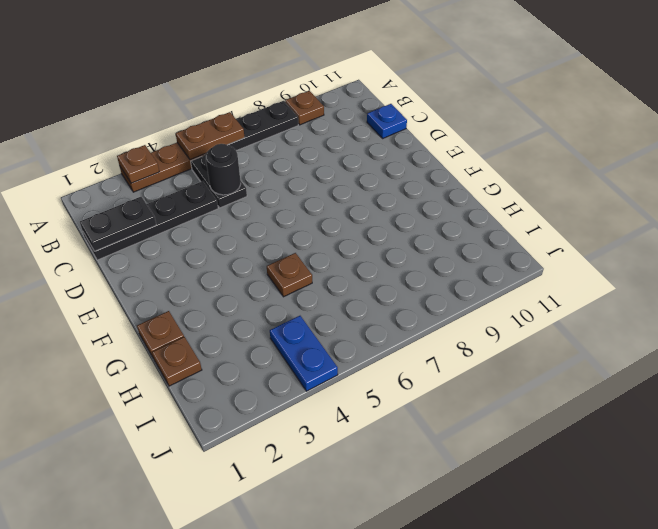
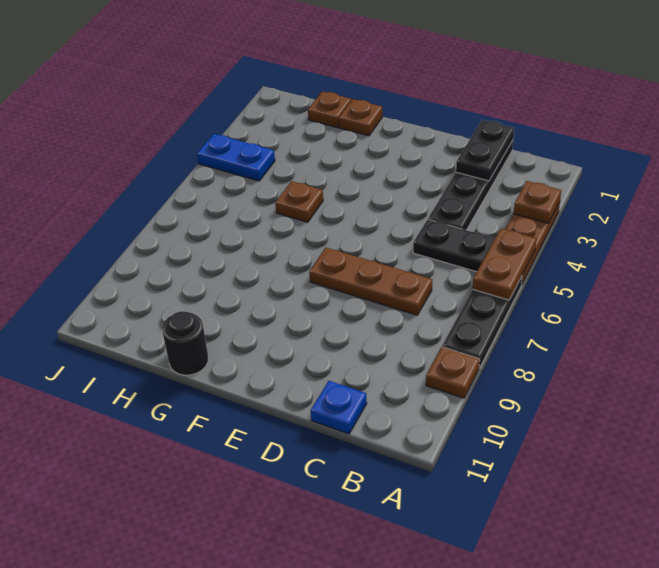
black round brick C5 level 2 -> black round brick G11 level 1
none -> brown plate C7:E7 level 1

